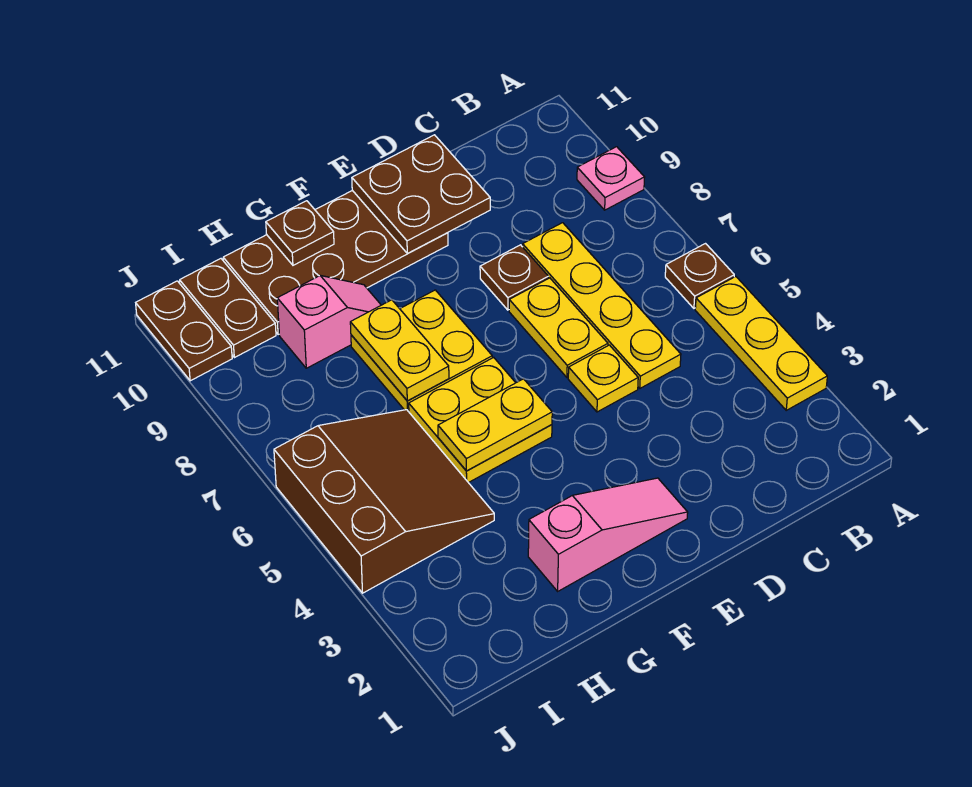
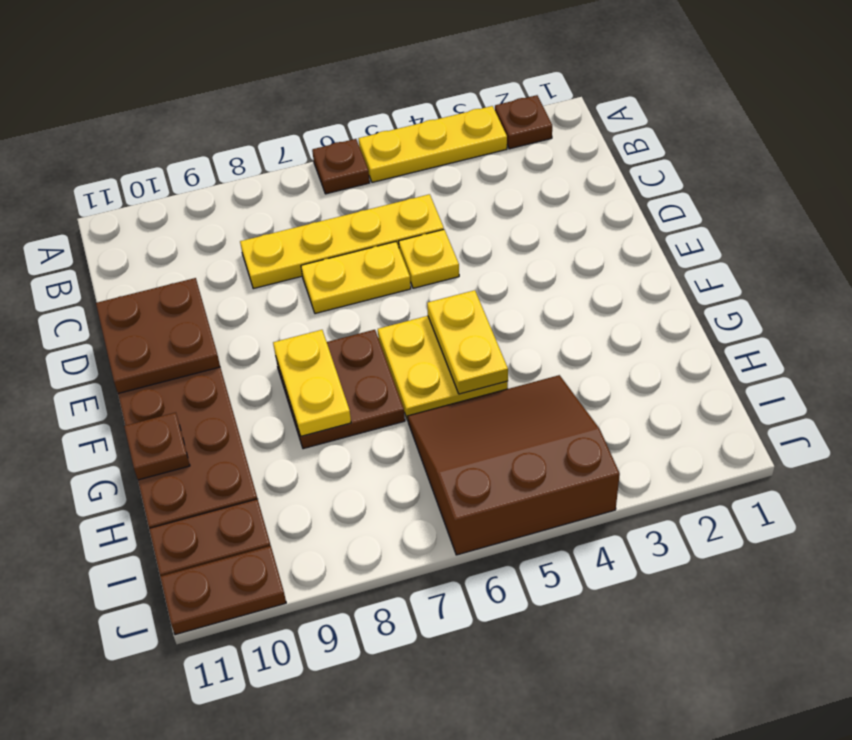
pink plate A9 level 1 -> none
brown plate D8 level 1 -> brown plate A2 level 1
pink slope E2:G2 level 1 top G -> none
yellow plate F7:G8 level 1 -> brown plate F7:G8 level 1
yellow plate G7:G8 level 2 -> yellow plate F8:G8 level 2
pink slope G9:H9 level 1 top H -> none

